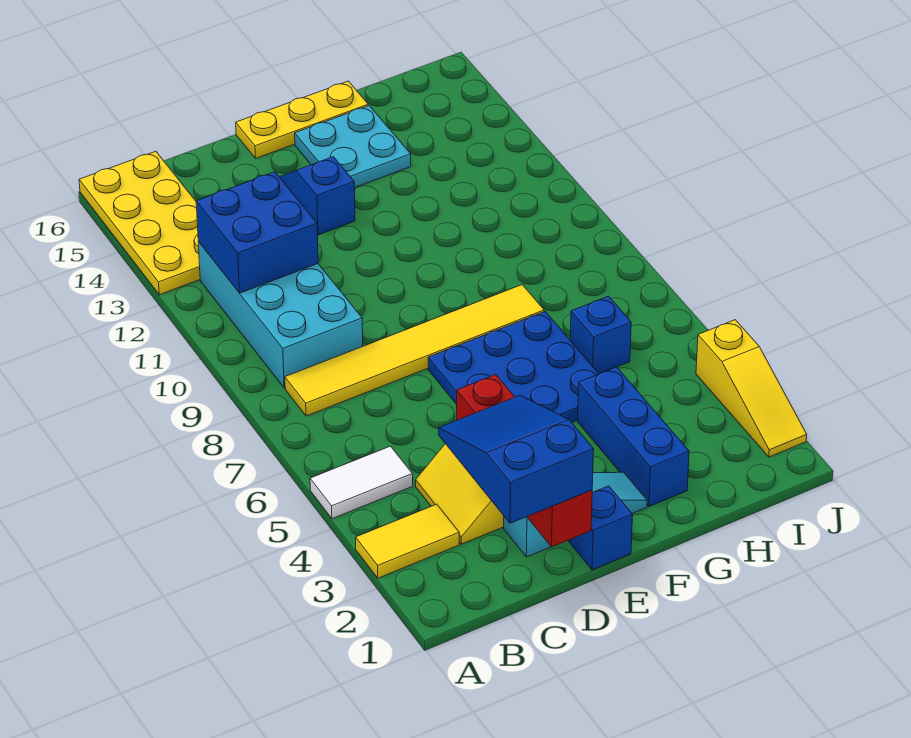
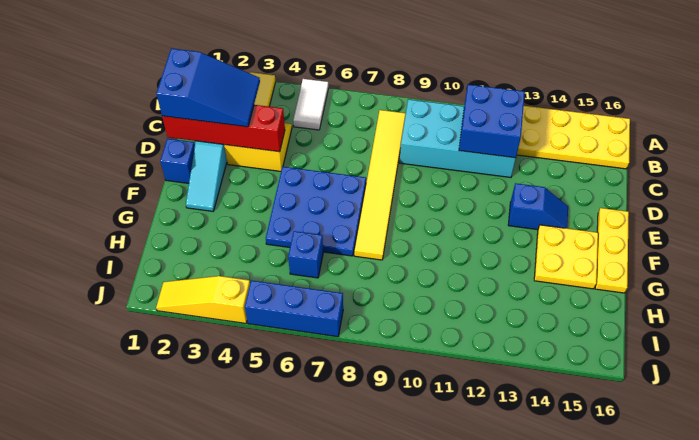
cyan plate F14:G15 level 1 -> yellow plate F14:G15 level 1
blue brick G2:G4 level 1 -> blue brick J5:J7 level 1

